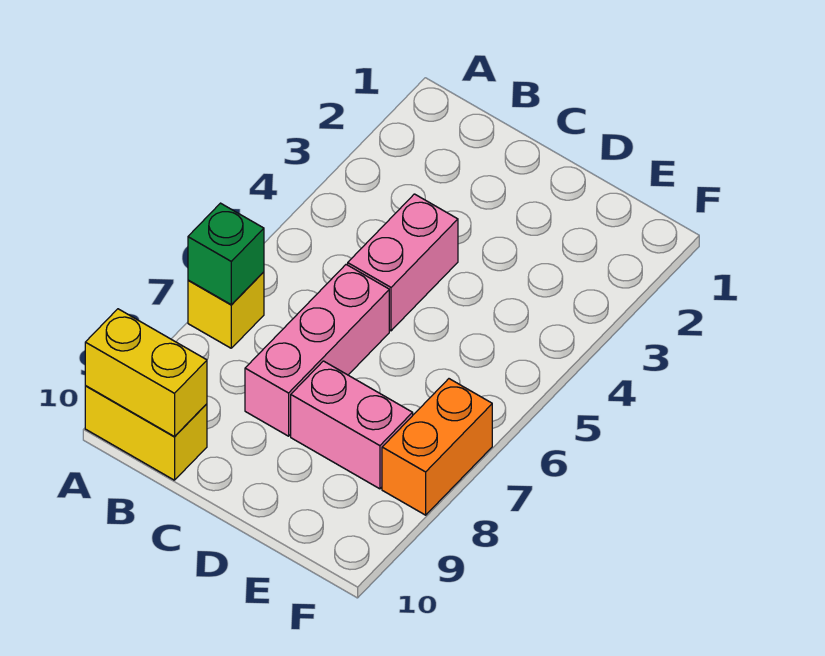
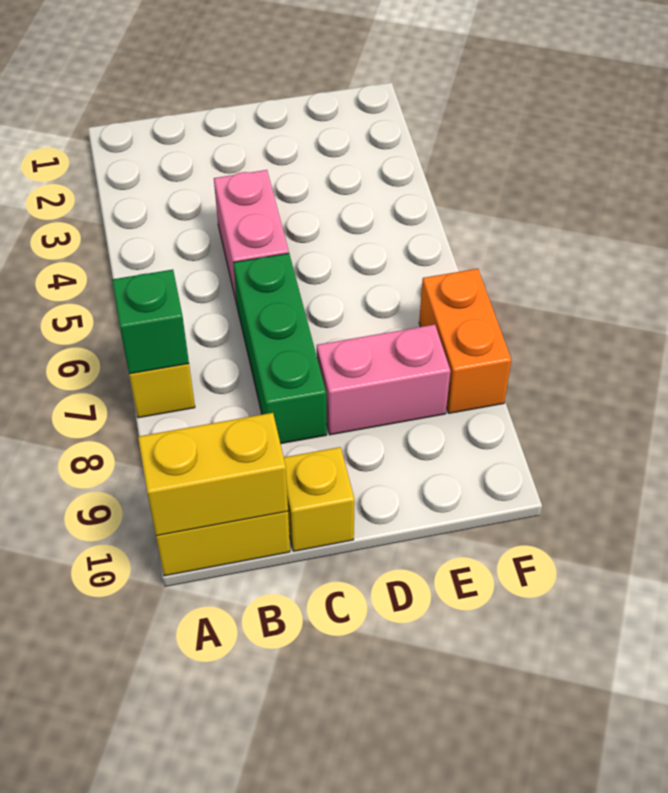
pink brick C6:C8 level 1 -> green brick C6:C8 level 1
none -> yellow brick C10 level 1

